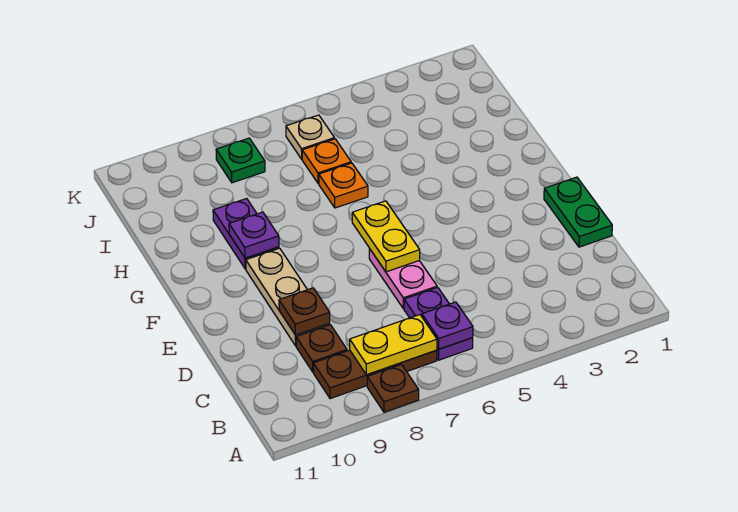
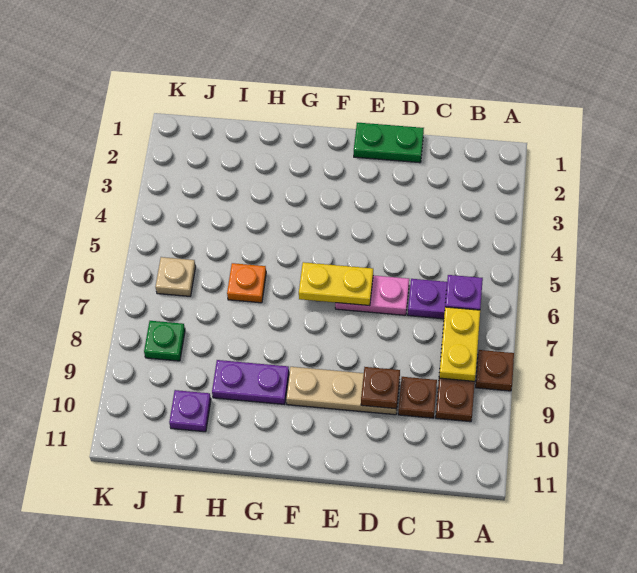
purple plate G9 level 2 -> purple plate I10 level 1
orange plate I6 level 1 -> none

